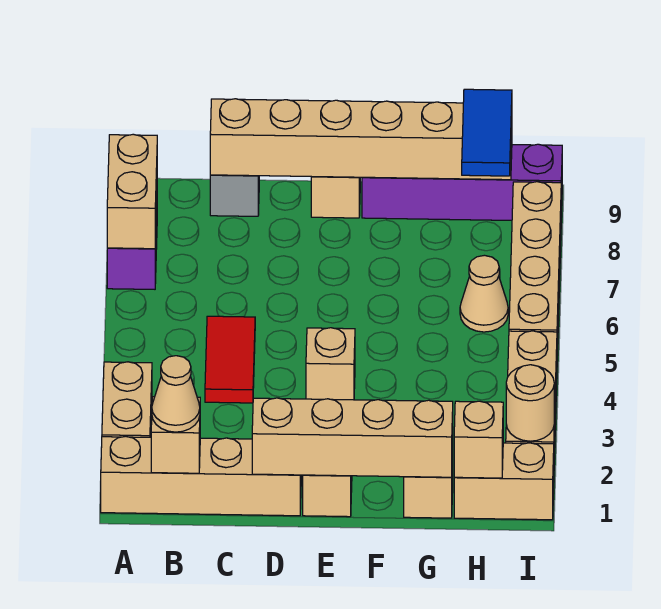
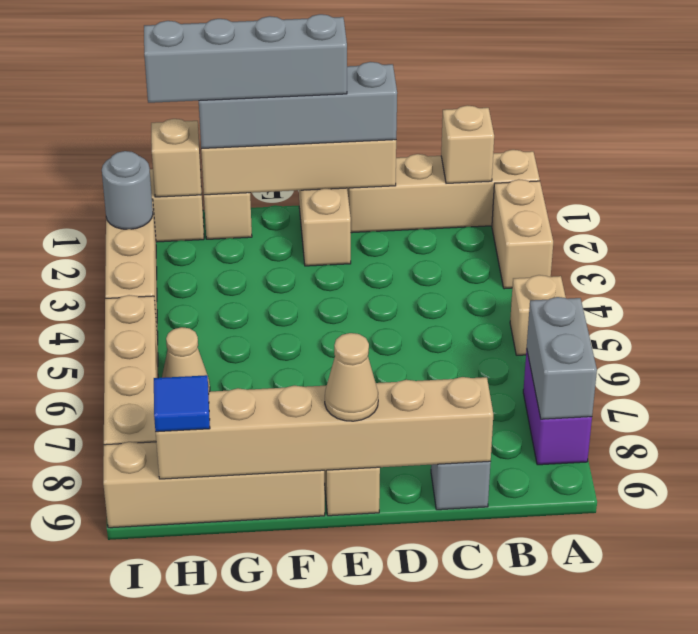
tan brick A7:A8 level 2 -> grey brick A7:A8 level 2
tan cone B1 level 3 -> tan cone E9 level 3
red tile C4:C5 level 1 -> none
none -> grey brick D1:G1 level 3
none -> grey brick E1:H1 level 4
tan brick E4 level 1 -> tan brick A5 level 1
purple brick F9:I9 level 1 -> tan brick F9:I9 level 1
blue tile H8:H9 level 3 -> blue tile H9 level 3
tan round brick I2 level 2 -> grey round brick I2 level 2

